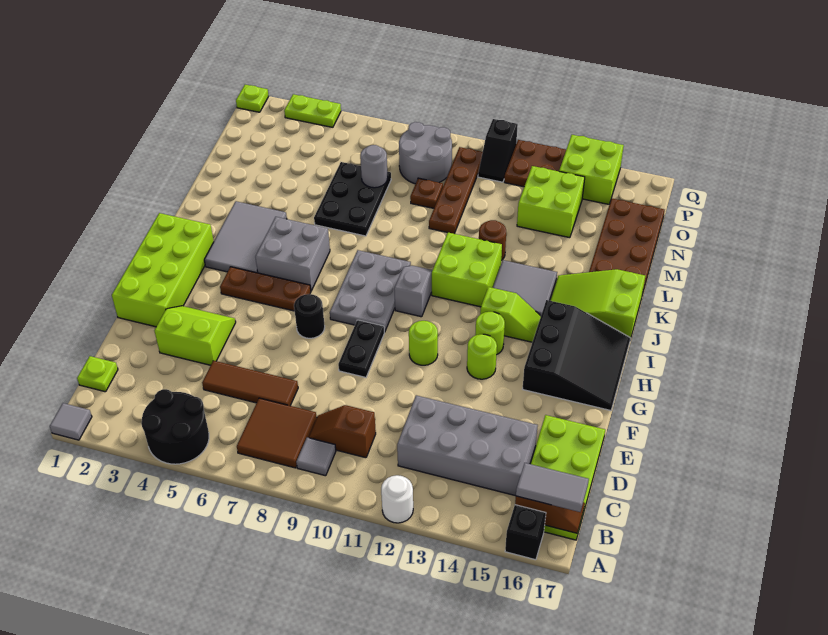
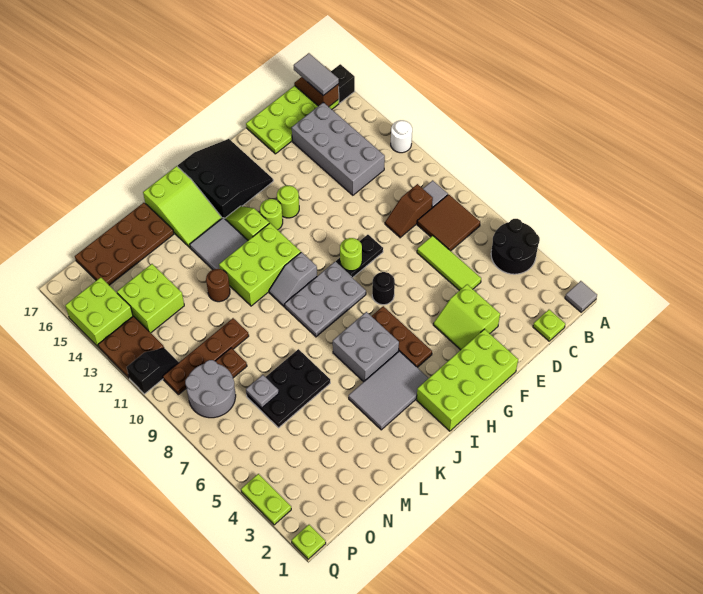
brown slope C9:C10 level 1 top 10 -> brown slope C9:D9 level 1 top C
brown tile D5:D7 level 1 -> lime tile D5:D7 level 1
lime round brick G11 level 1 -> lime round brick G9 level 2
black slope G15:I17 level 1 top 15 -> black slope G15:I17 level 1 top I
lime brick J11:K12 level 1 -> lime brick I11:K12 level 1
grey round brick N7 level 2 -> grey plate N7 level 2

